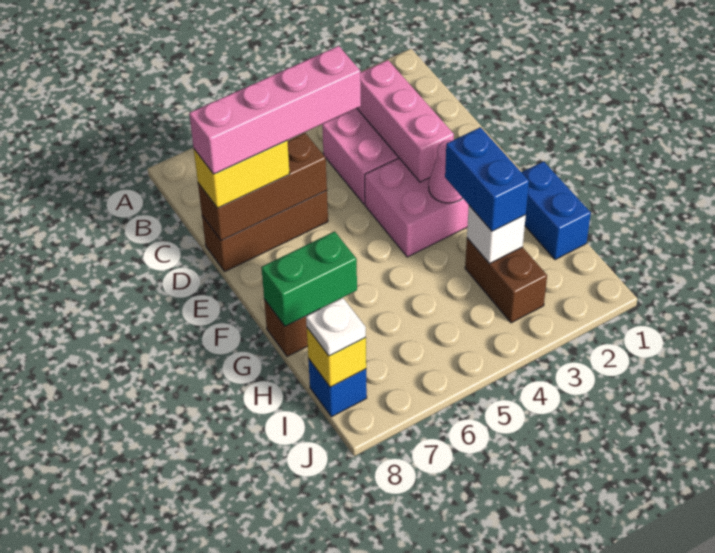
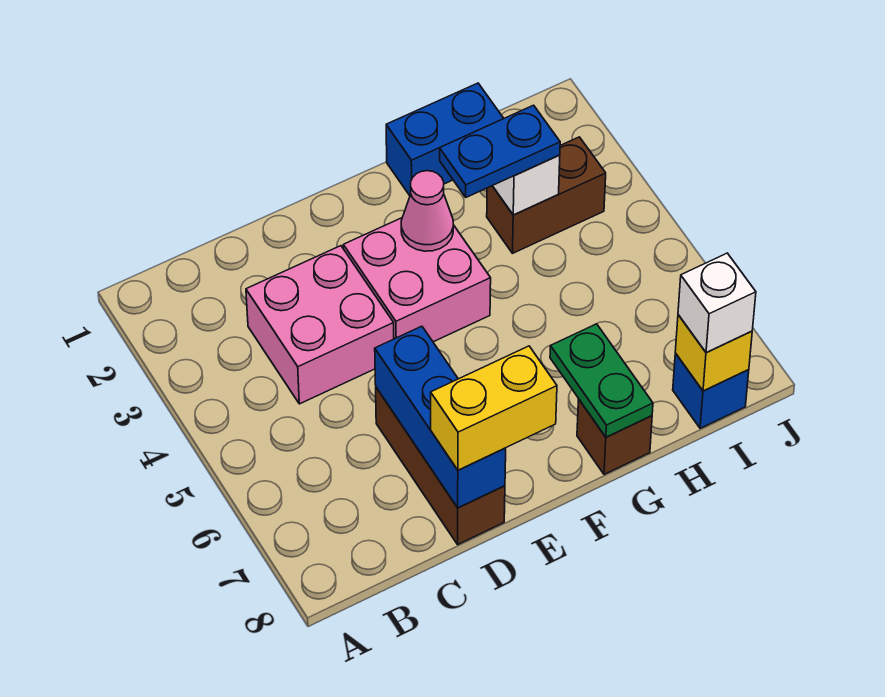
pink brick C3:E3 level 2 -> none
pink brick D5:D8 level 4 -> none
brown brick D6:D8 level 2 -> blue brick D6:D8 level 2
yellow brick D7:D8 level 3 -> yellow brick D8:E8 level 3
blue brick G3:H3 level 3 -> blue plate G3:H3 level 3
green brick G7:G8 level 2 -> green plate G7:G8 level 2
white plate I8 level 3 -> white brick I8 level 3

